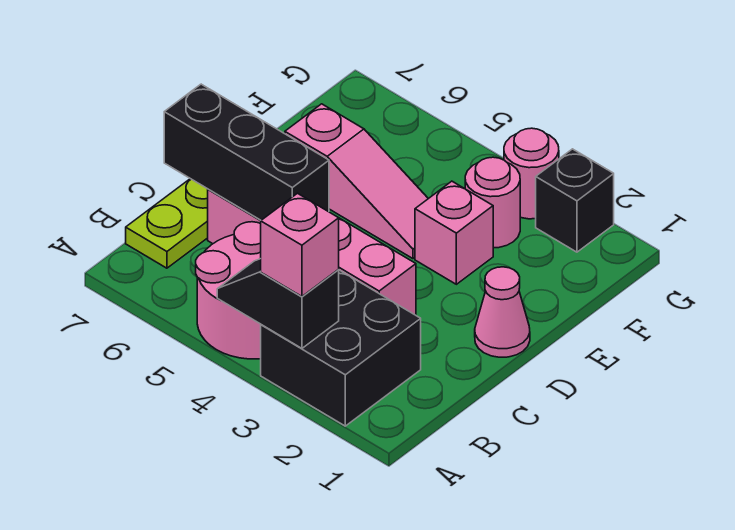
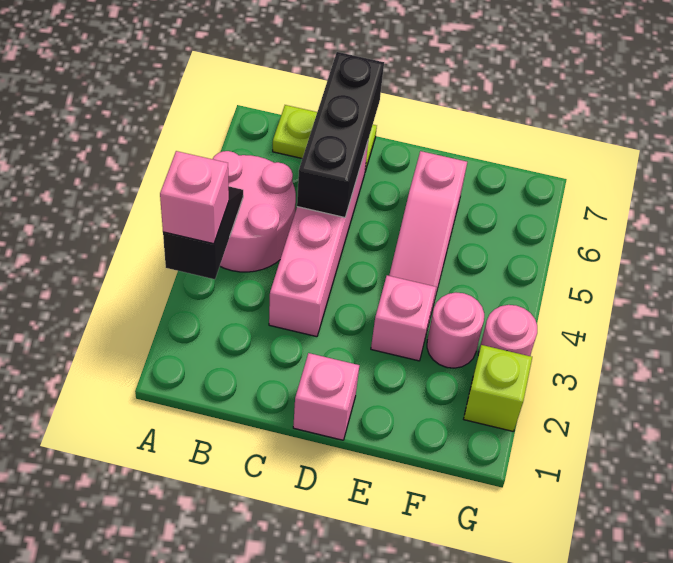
black brick A2:B3 level 1 -> none
pink cone D1 level 1 -> pink brick D1 level 1
black brick G2 level 1 -> lime brick G2 level 1

